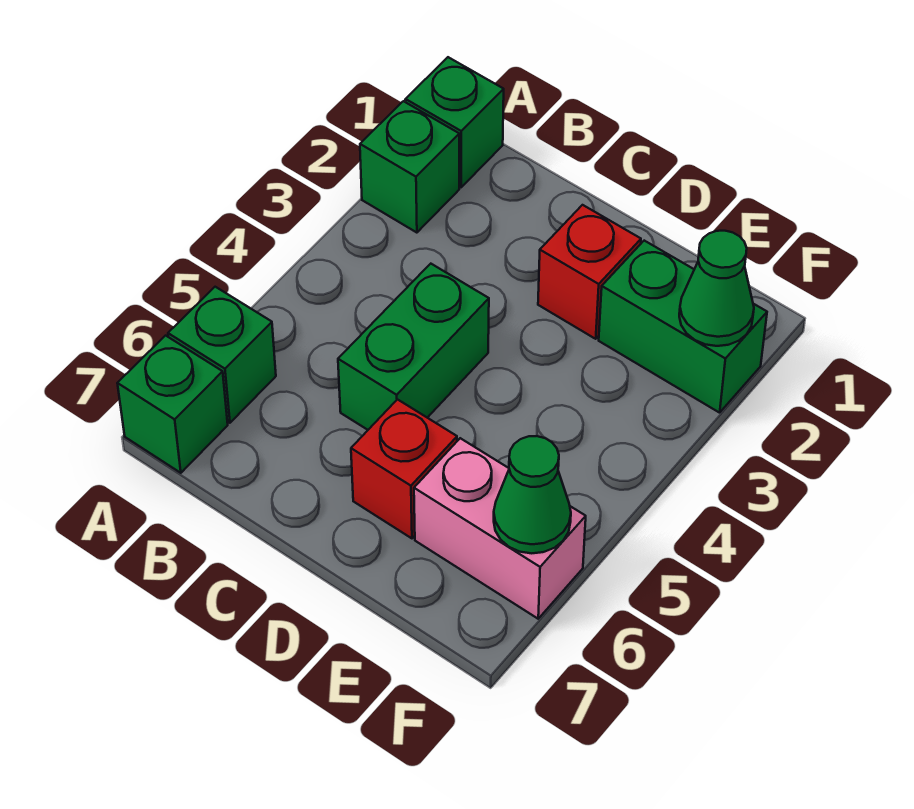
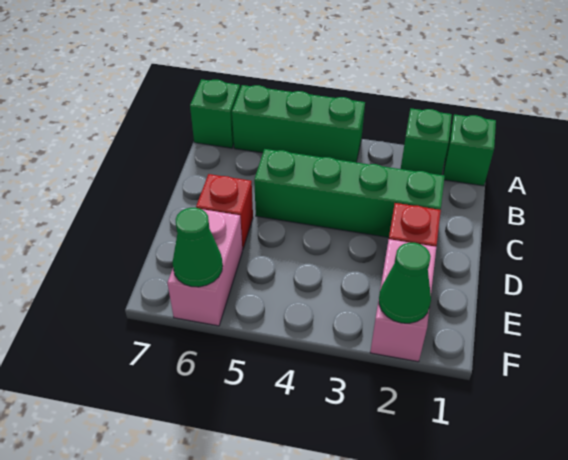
green brick A6 level 1 -> green brick A4:A6 level 1
green brick C4:C5 level 1 -> green brick C2:C5 level 1
green brick E2:F2 level 1 -> pink brick E2:F2 level 1

